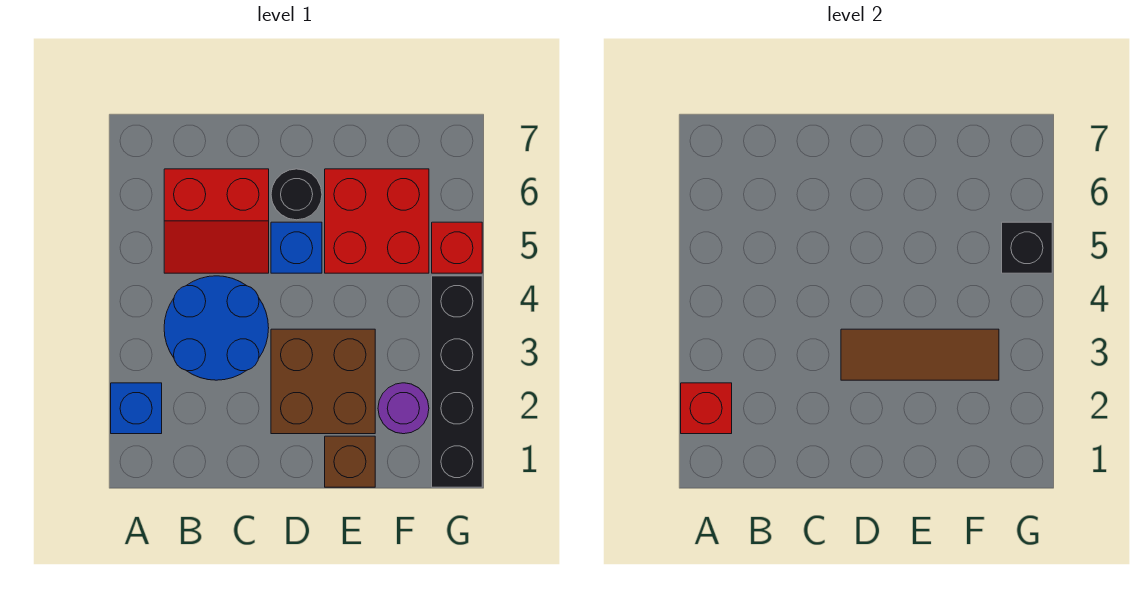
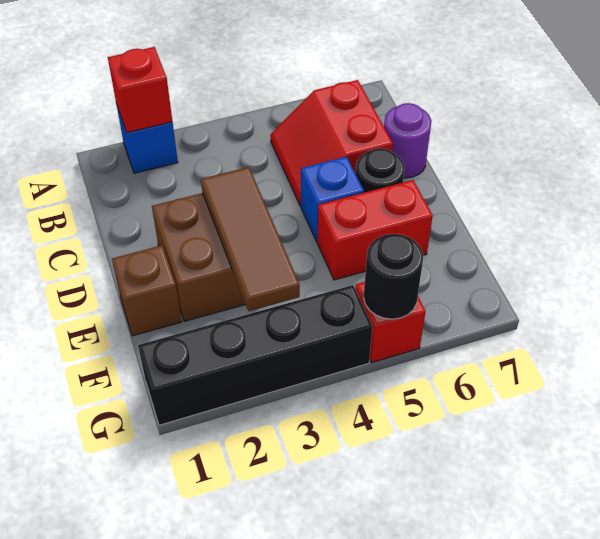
blue round brick B3:C4 level 1 -> none
red brick E5:F6 level 1 -> red brick E5:E6 level 1
purple round brick F2 level 1 -> purple round brick C7 level 1
black brick G5 level 2 -> black round brick G5 level 2

